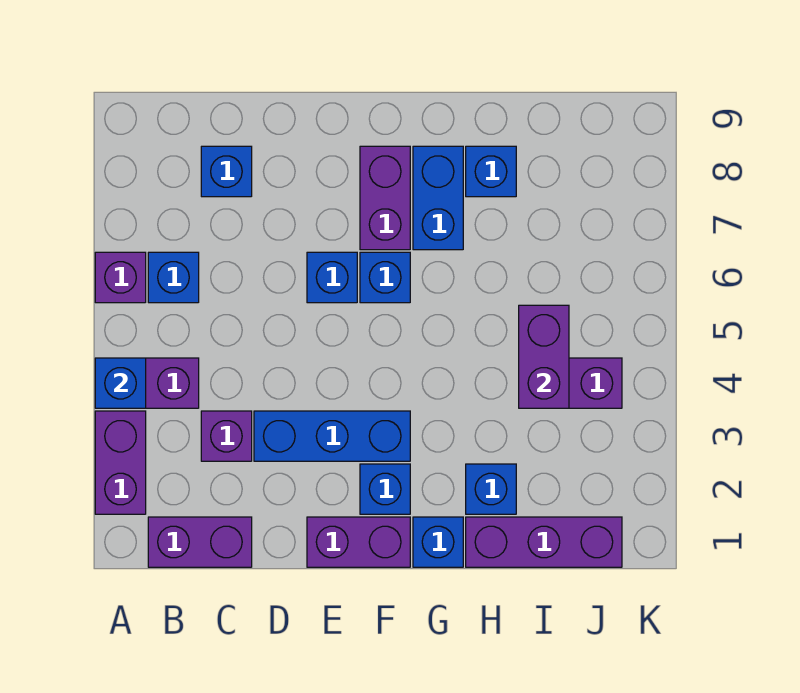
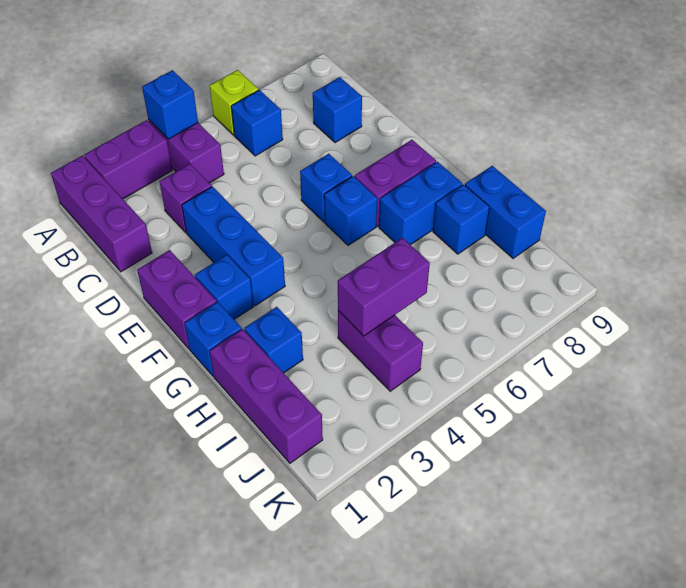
purple brick A6 level 1 -> lime brick A6 level 1
purple brick B1:C1 level 1 -> purple brick A1:C1 level 1
none -> blue brick H9:I9 level 1

